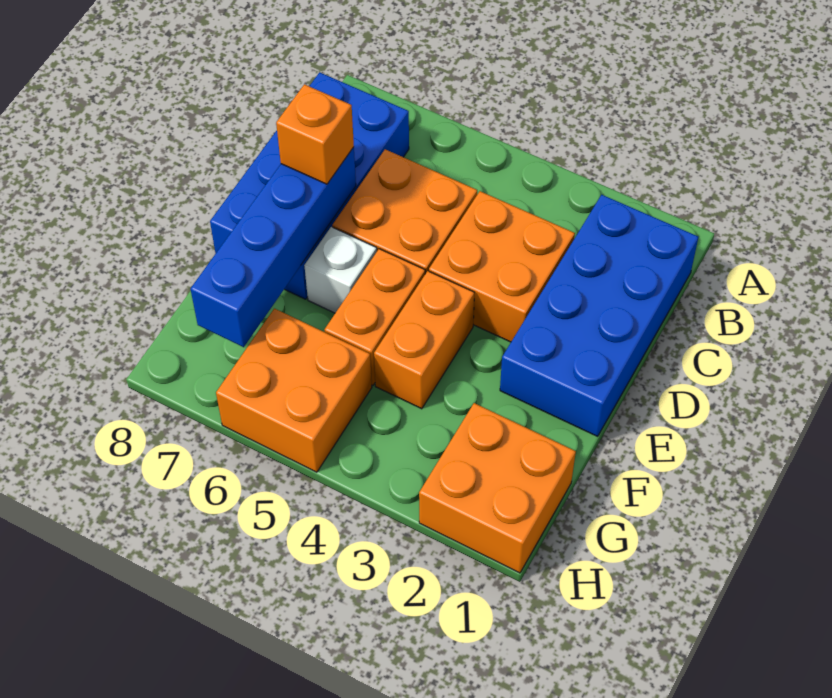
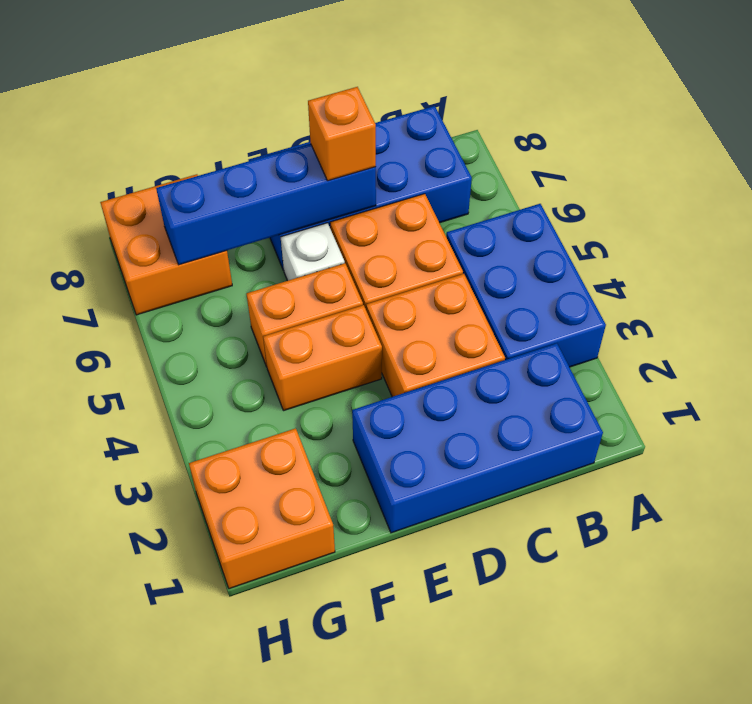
none -> blue brick A3:B5 level 1
orange brick G5:H6 level 1 -> orange brick G7:H8 level 1

